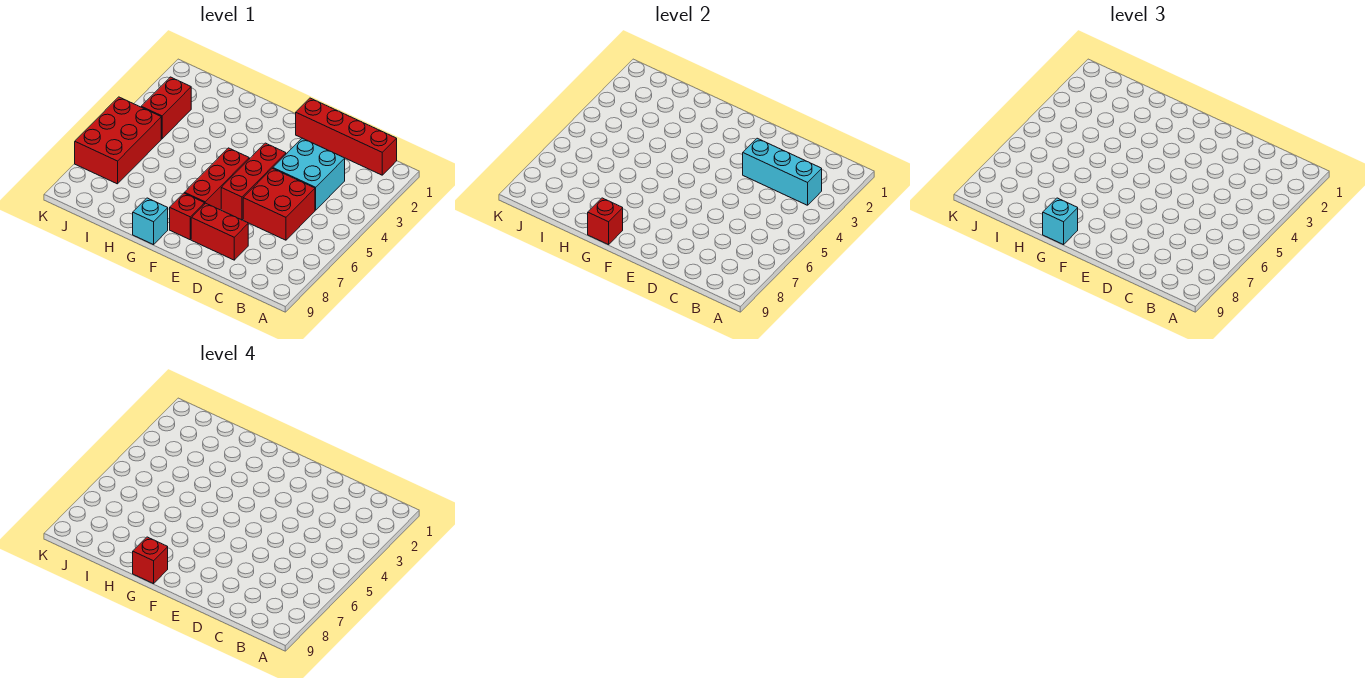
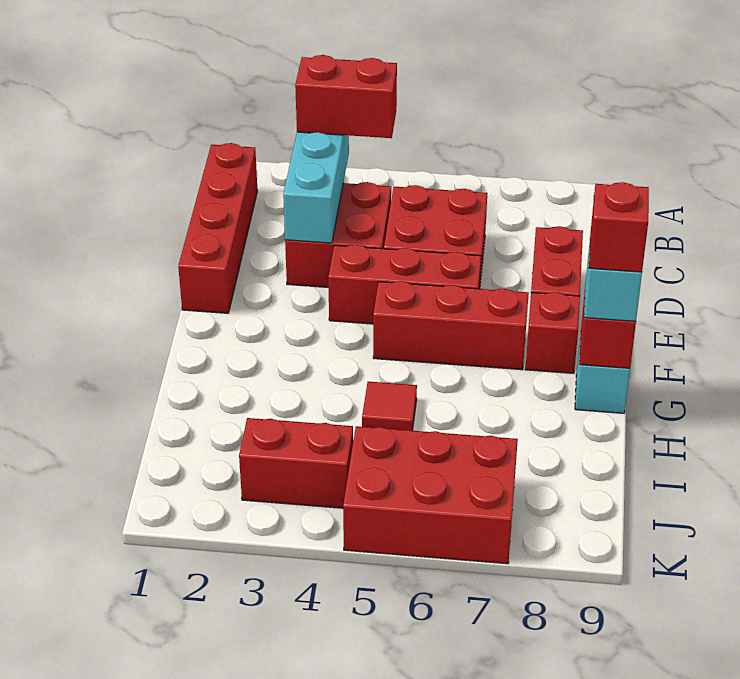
none -> red brick B3:B4 level 3
cyan brick C3:D4 level 1 -> red brick C3:D4 level 1
none -> red tile H5 level 1

